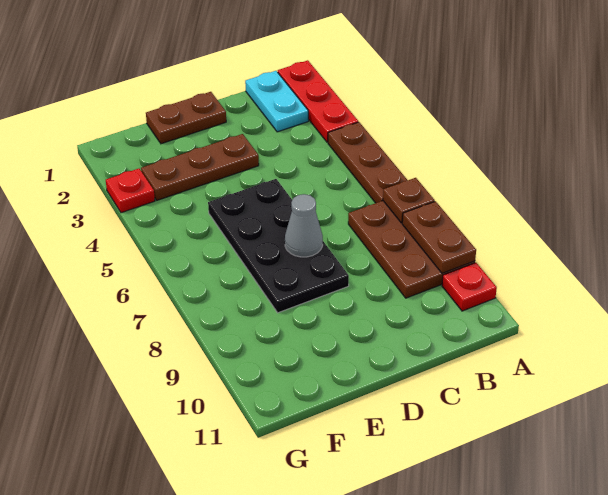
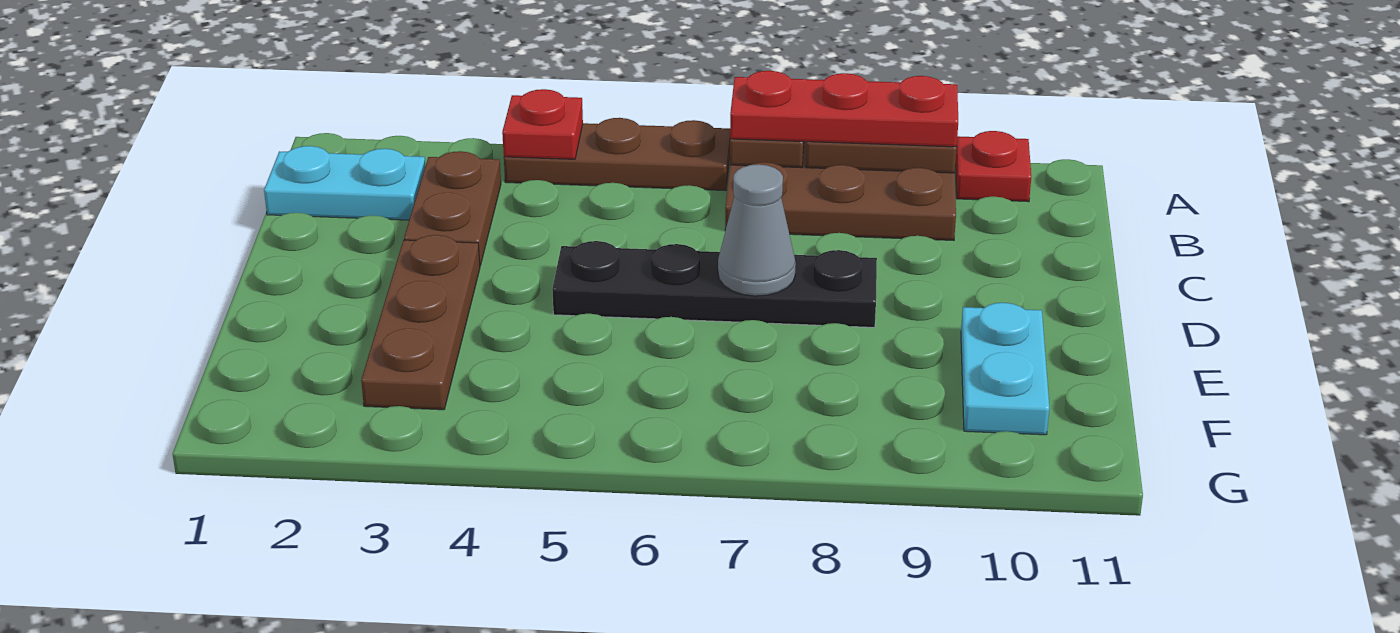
red plate A1:A3 level 1 -> red plate A7:A9 level 3
brown plate D1:E1 level 1 -> brown plate B3:C3 level 1
black plate D5:E8 level 1 -> black plate D5:D8 level 1
none -> cyan plate E10:F10 level 1
red plate G3 level 1 -> red plate A4 level 2

